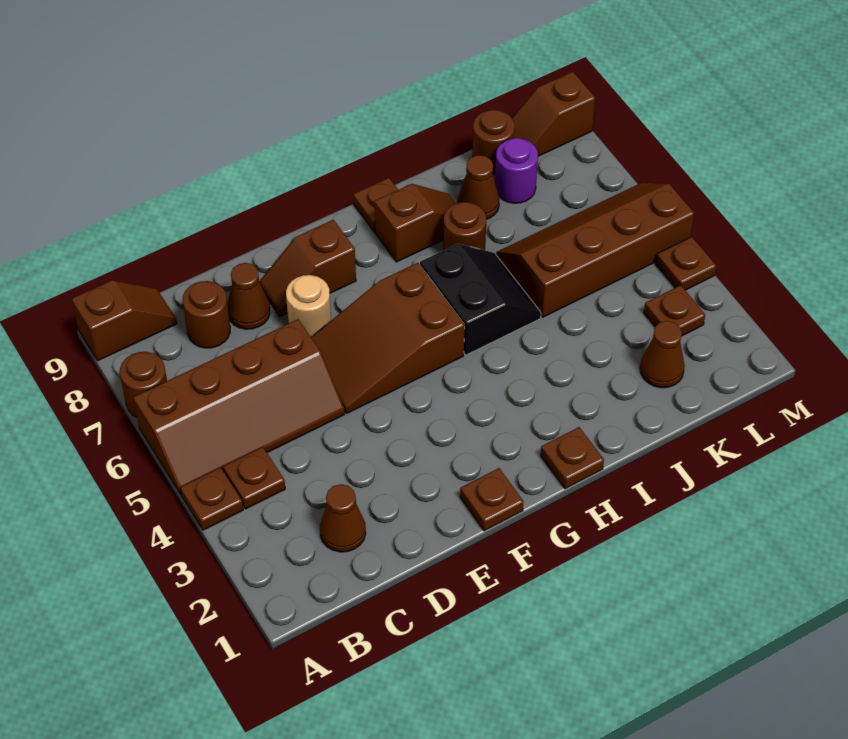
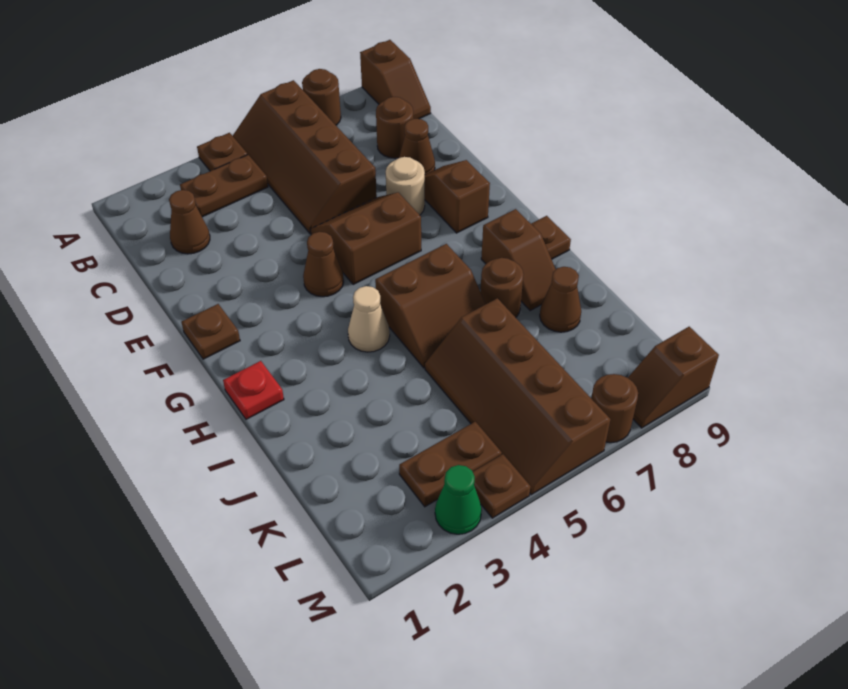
brown plate B4 level 1 -> brown plate B3:B4 level 1
brown slope E5:G6 level 1 top G -> brown slope E5:F6 level 1 top F
brown plate H1 level 1 -> red plate H1 level 1
none -> tan cone H4 level 1
black slope H5:I6 level 1 top H -> brown slope H5:I6 level 1 top H
brown slope J5:M6 level 1 top 5 -> brown slope J5:M6 level 1 top 6
brown cone K2 level 1 -> brown cone F4 level 1
purple round brick K8 level 1 -> none
brown round brick K9 level 1 -> brown round brick M7 level 1
brown plate L3 level 1 -> brown plate L3:L4 level 1
brown slope L9:M9 level 1 top M -> brown slope M8:M9 level 1 top 9
none -> green cone M3 level 1

